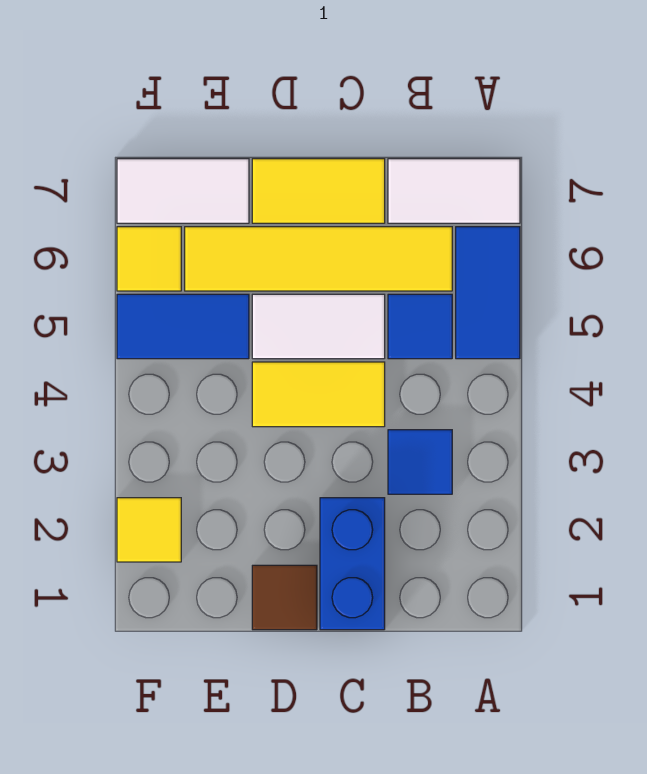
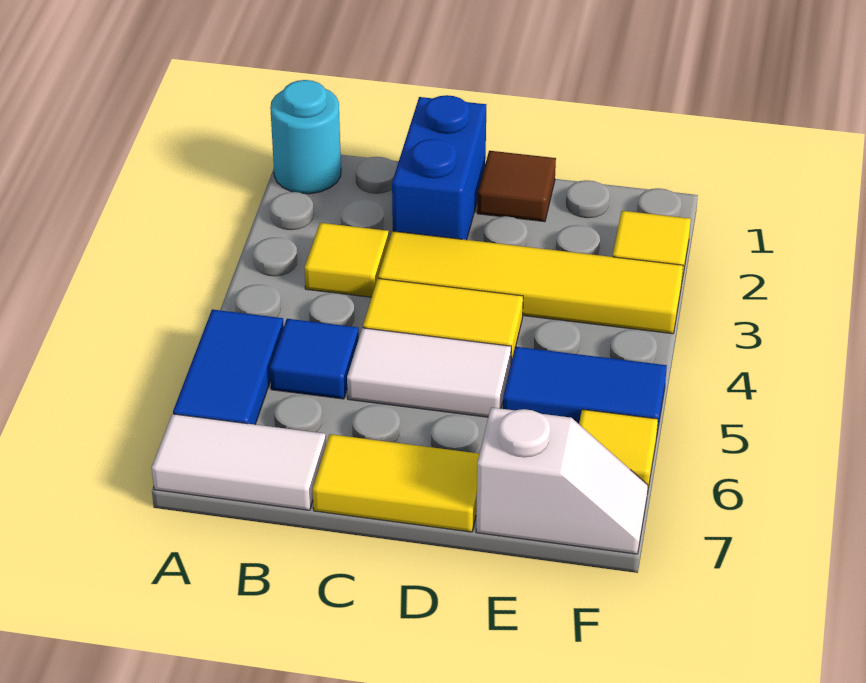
none -> cyan round brick A1 level 1
blue tile B3 level 1 -> yellow tile B3 level 1
yellow tile B6:E6 level 1 -> yellow tile C3:F3 level 1
white tile E7:F7 level 1 -> white slope E7:F7 level 1 top E

